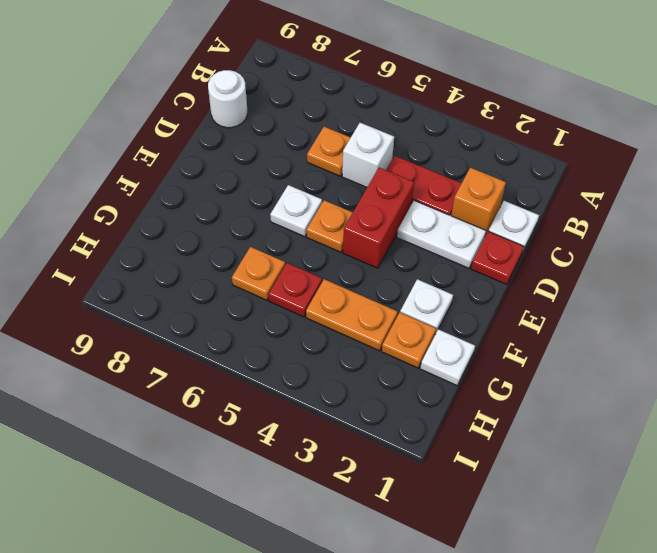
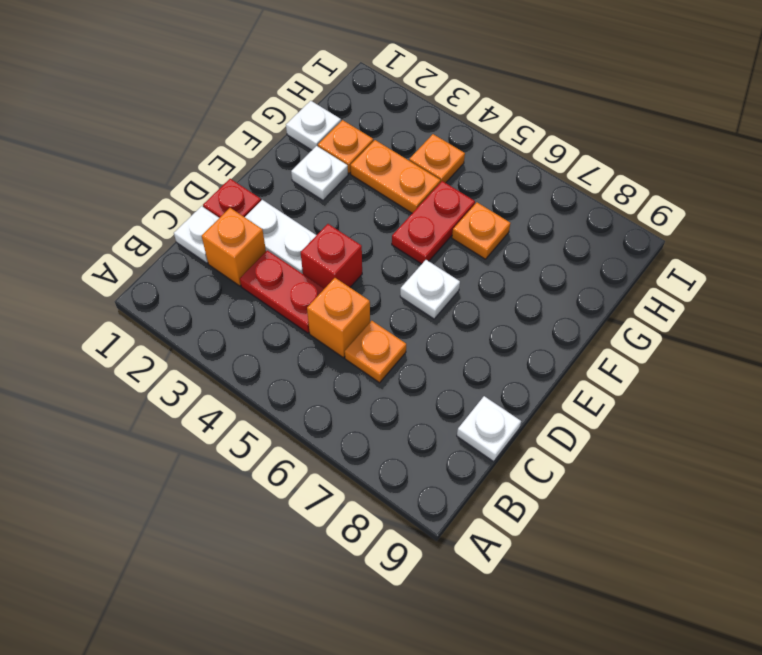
white brick C5 level 1 -> orange brick C5 level 1
white round brick C9 level 1 -> white plate C9 level 1
red brick D4:E4 level 1 -> red brick D4 level 1
orange plate E5 level 1 -> orange plate H4 level 1
red plate G5 level 1 -> red plate F5:G5 level 1

